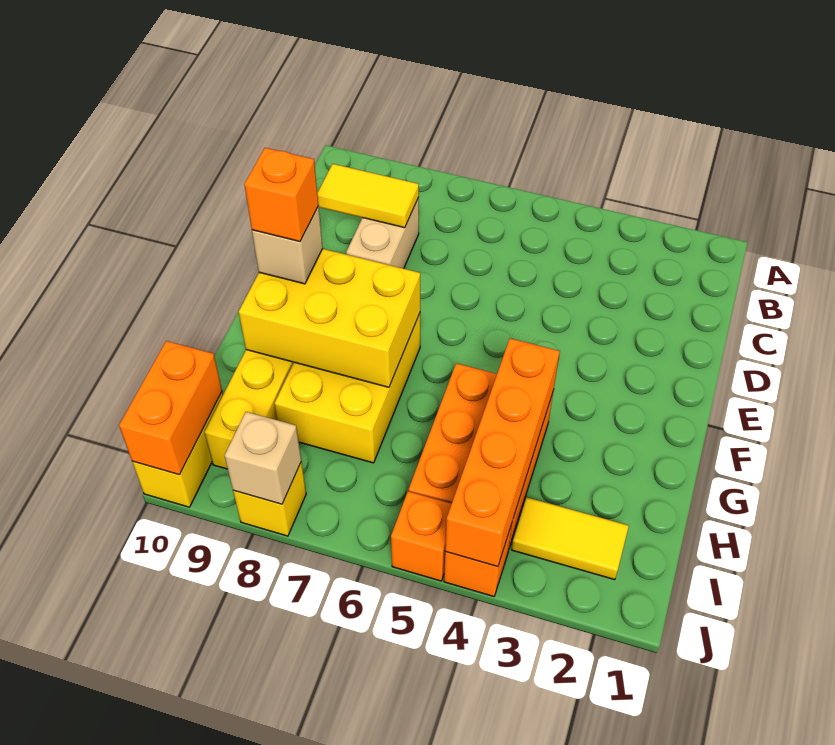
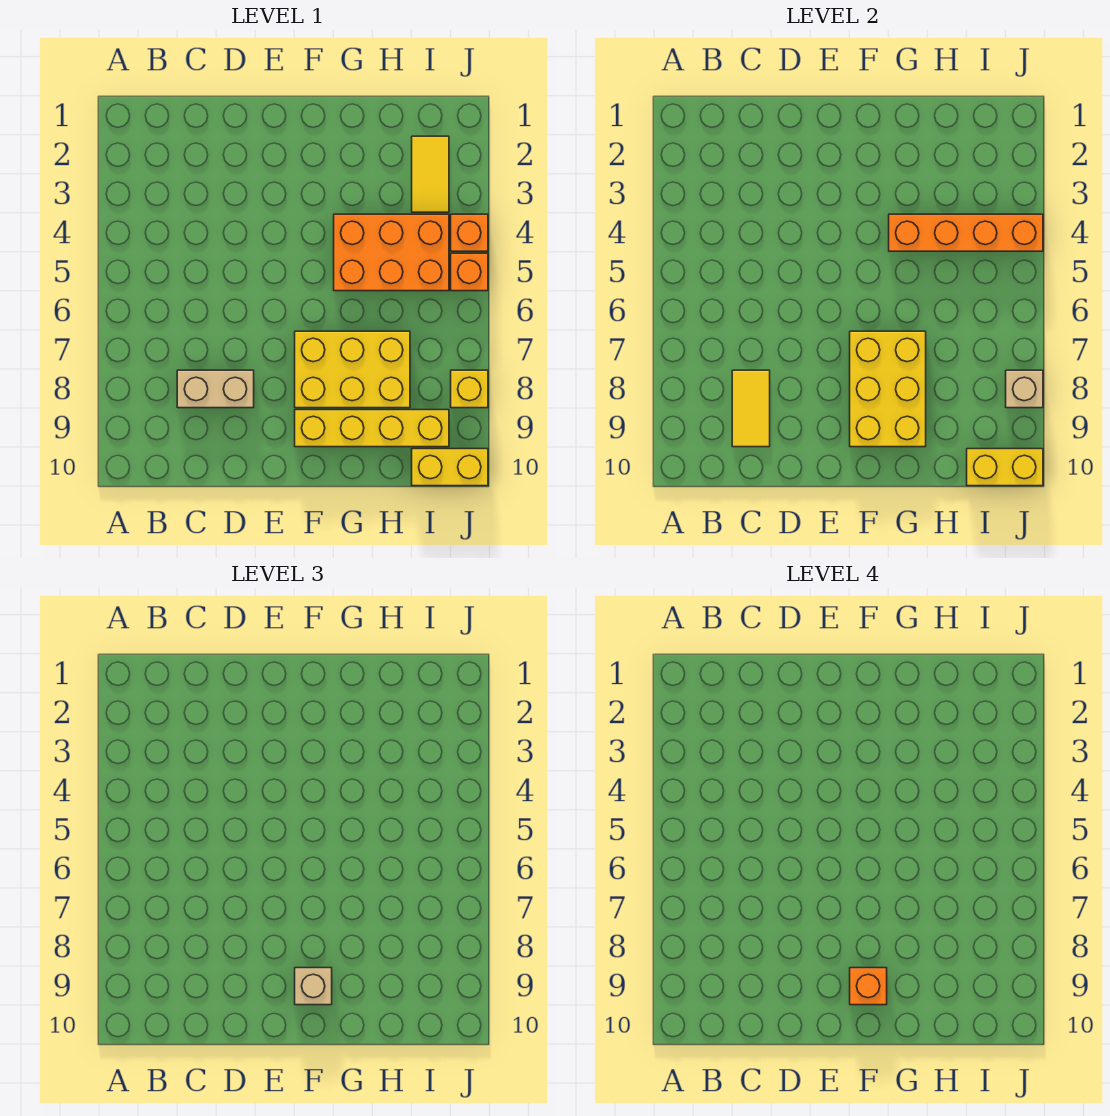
orange brick I10:J10 level 2 -> yellow brick I10:J10 level 2

